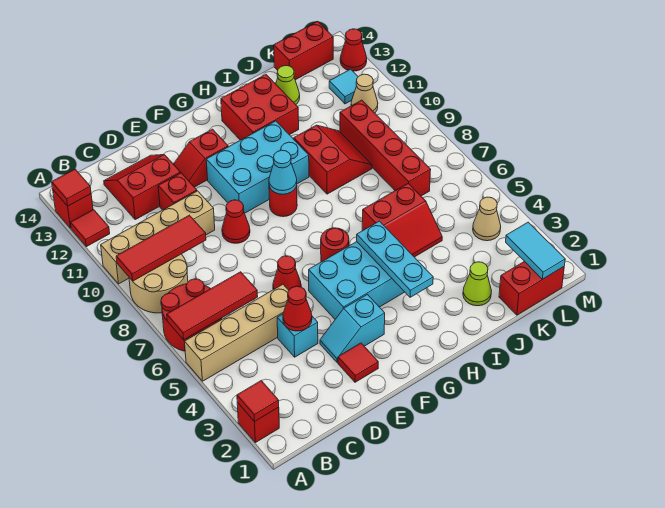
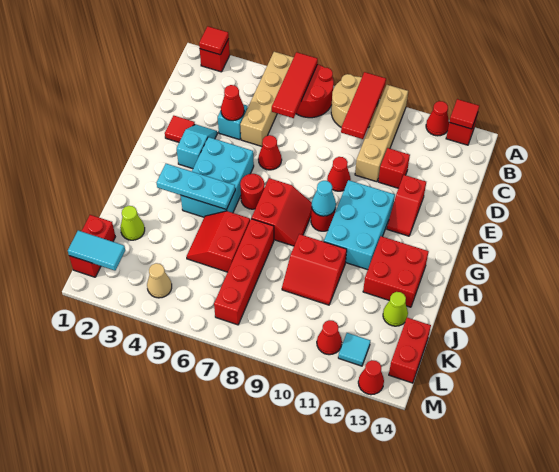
red tile A12 level 1 -> red cone A12 level 1
red slope C12:D13 level 1 top 12 -> red slope G7:H8 level 1 top 7
red slope E12:F12 level 1 top F -> red slope E12:F12 level 1 top E
red brick K7:K10 level 1 -> red brick I7:L7 level 1
tan cone L11 level 1 -> red cone L11 level 1

